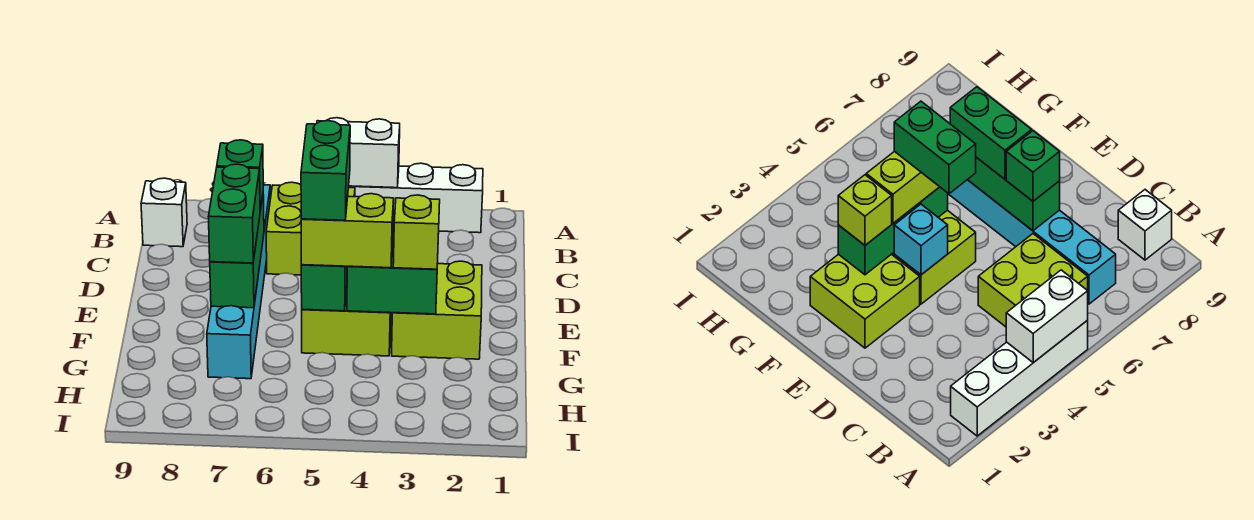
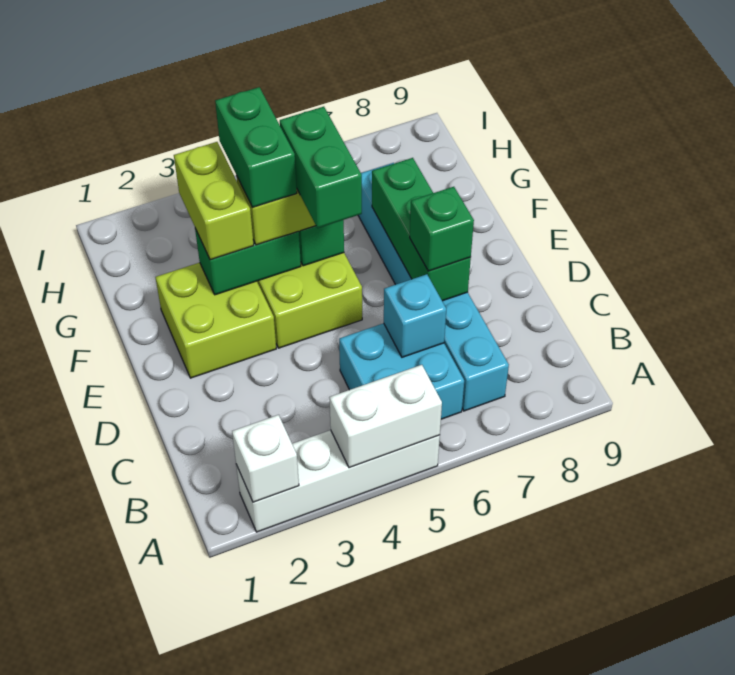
lime brick B5:C6 level 1 -> cyan brick B5:C6 level 1
white brick B9 level 1 -> white brick A2 level 2
cyan brick E4 level 2 -> cyan brick C6 level 2
green brick E7:F7 level 3 -> green brick F4:G4 level 4
lime brick F3 level 3 -> lime brick F3:G3 level 3

